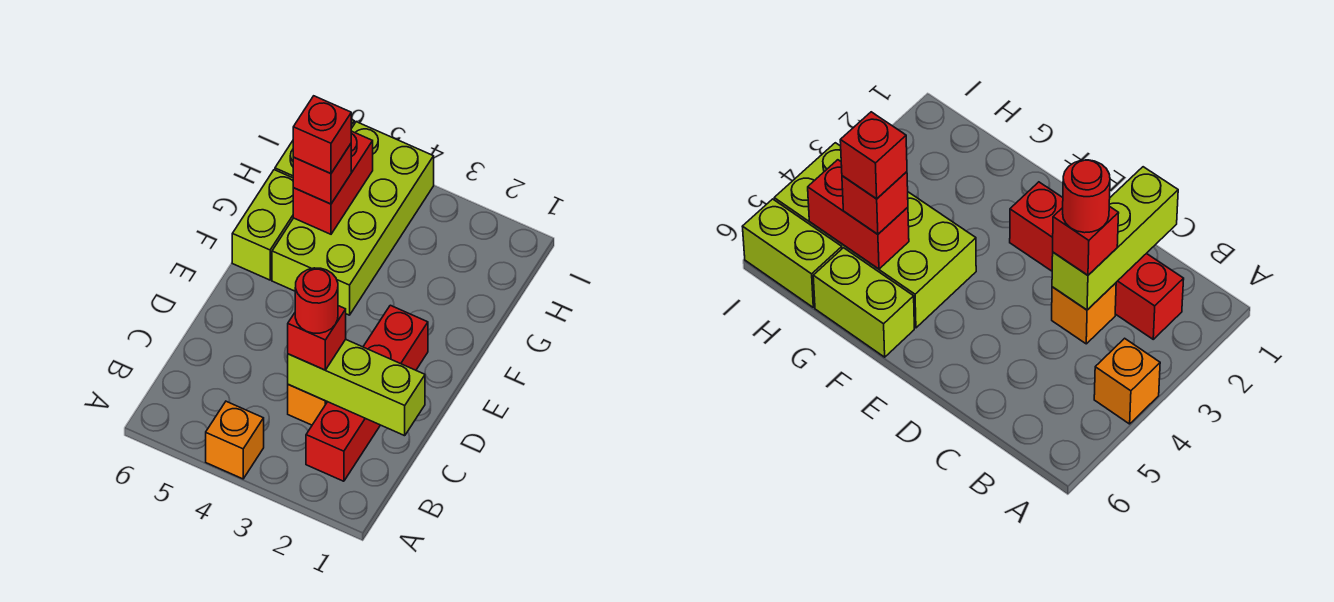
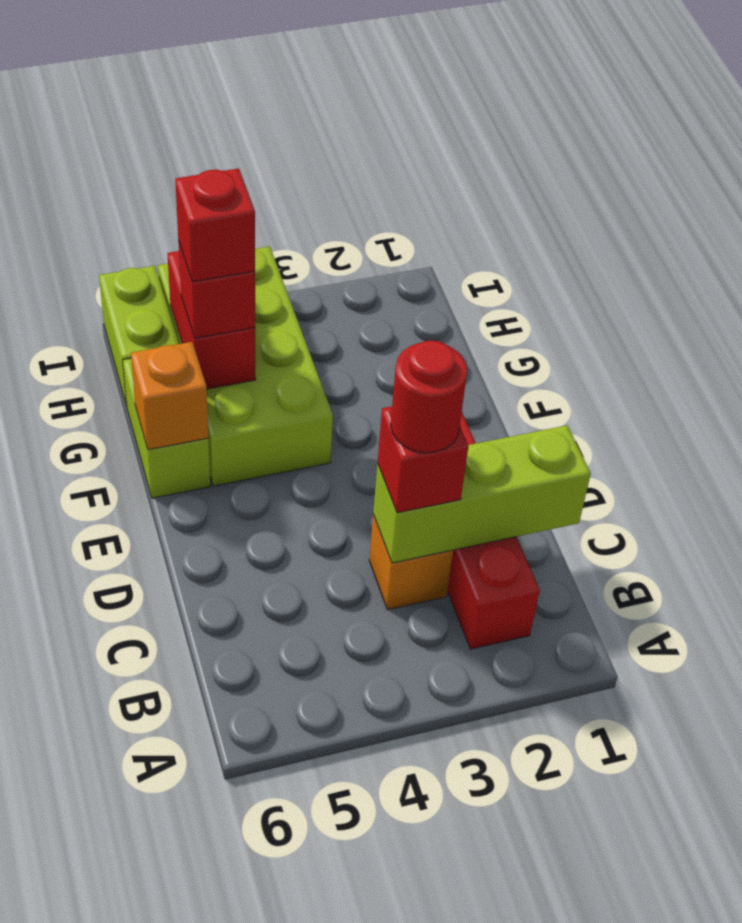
orange brick A4 level 1 -> orange brick F6 level 2

